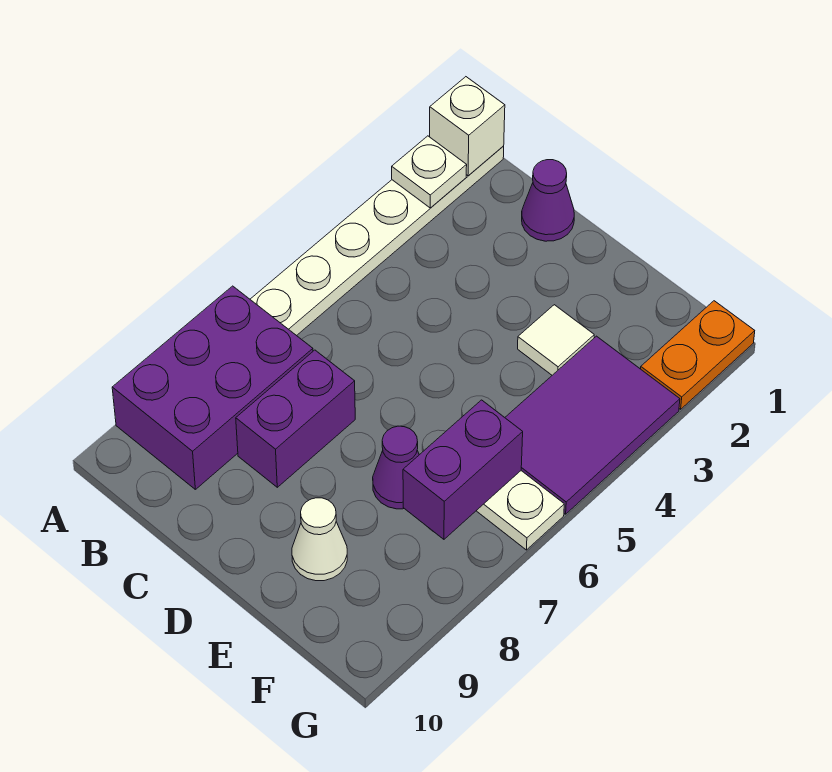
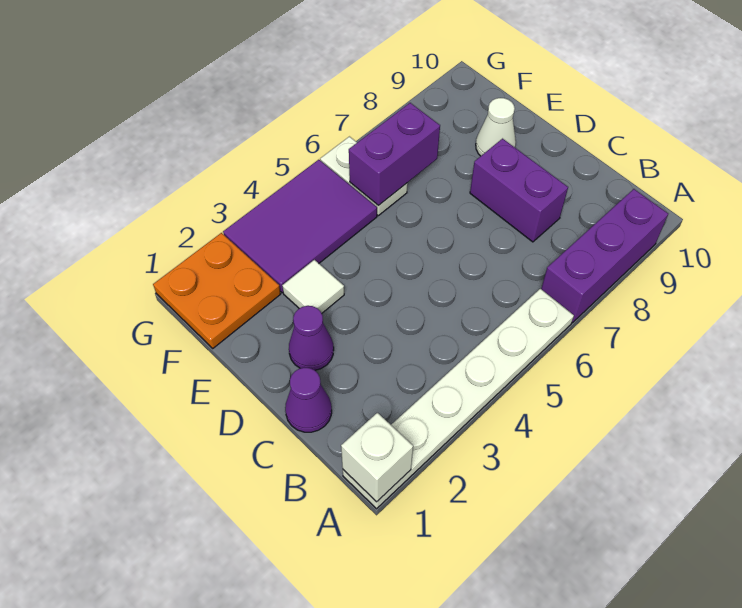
white plate A2 level 2 -> none
purple brick A7:B9 level 1 -> purple brick A7:A9 level 1
purple brick C7:C8 level 1 -> purple brick C8:D8 level 1
purple cone E7 level 1 -> purple cone D2 level 1
orange plate G1:G2 level 1 -> orange plate F1:G2 level 1

